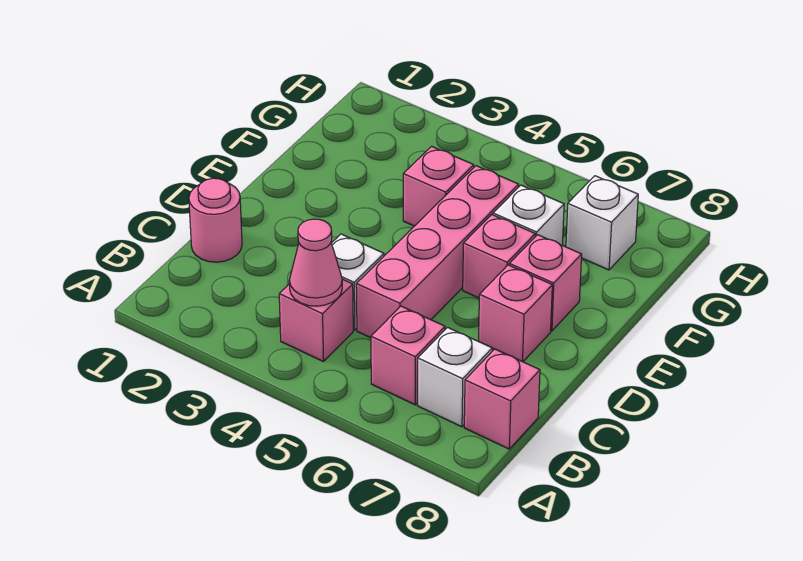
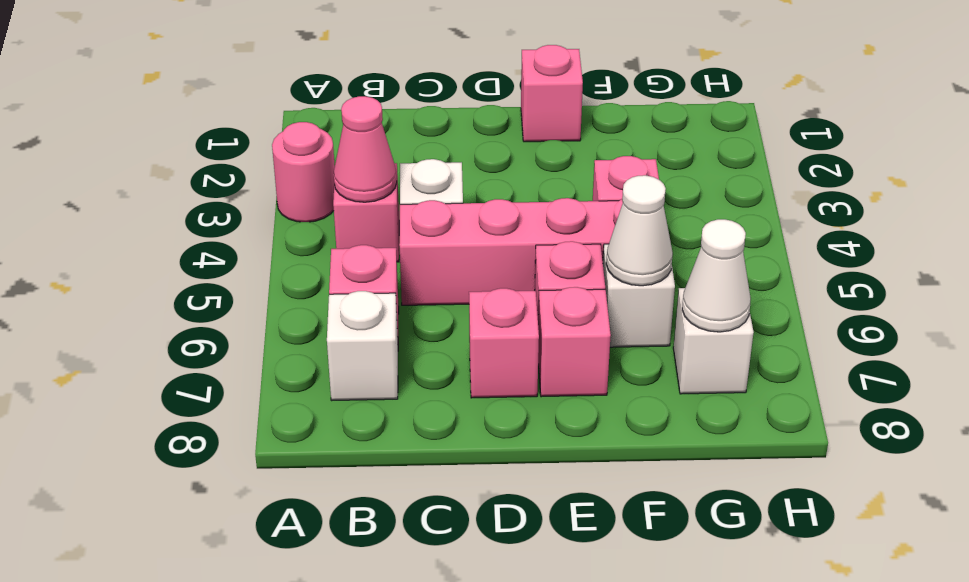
pink brick B8 level 1 -> pink brick E1 level 1
pink round brick C1 level 1 -> pink round brick A3 level 1
none -> white cone F6 level 2
none -> white cone G7 level 2

